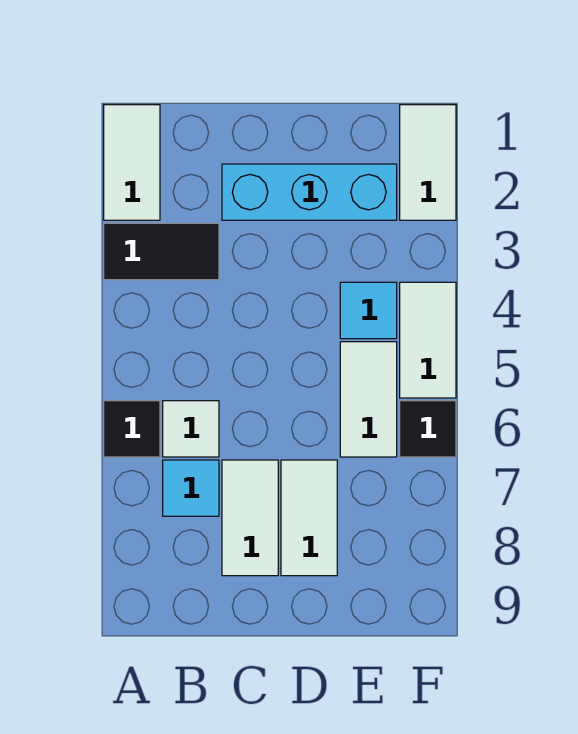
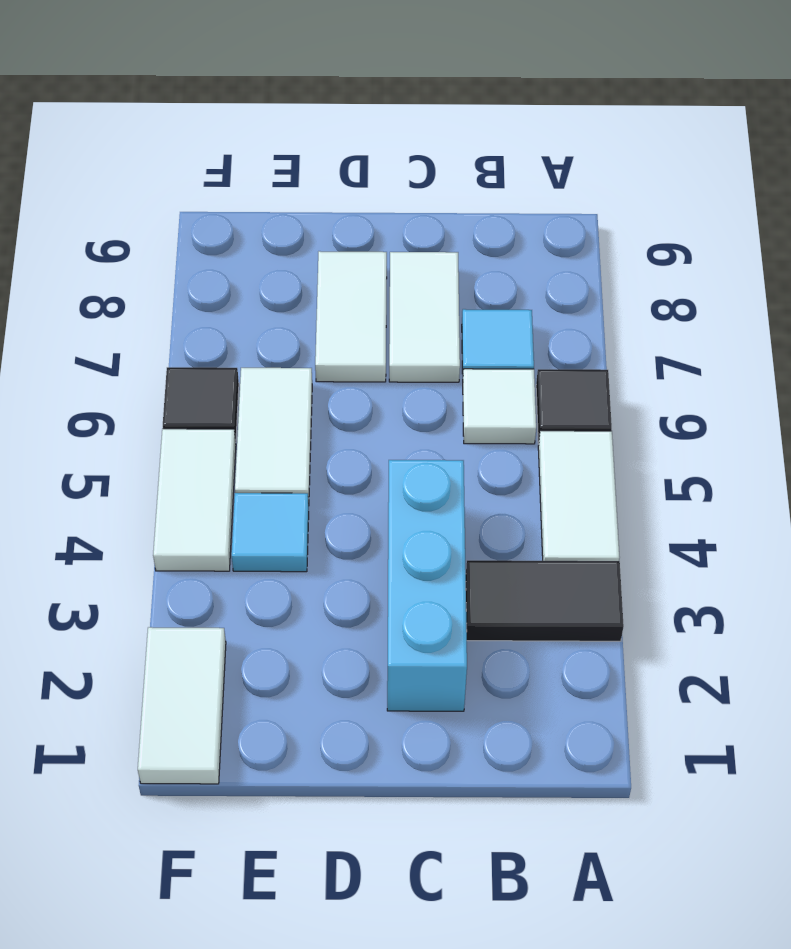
white tile A1:A2 level 1 -> white tile A4:A5 level 1
cyan brick C2:E2 level 1 -> cyan brick C2:C4 level 1

